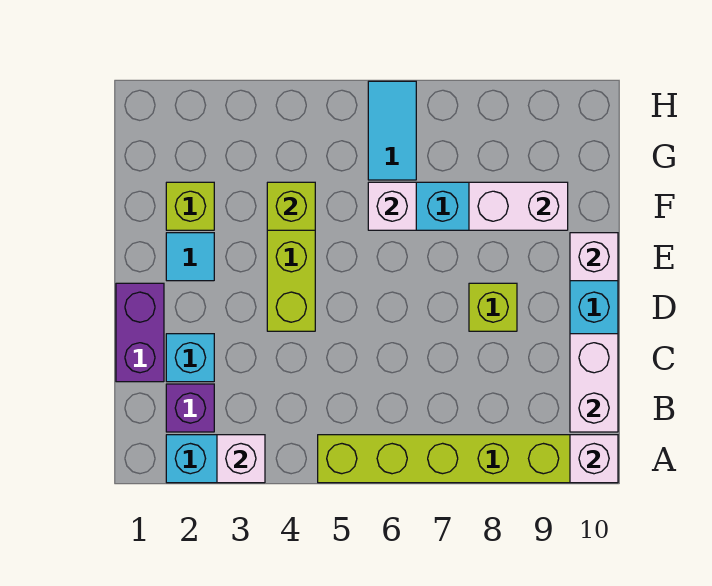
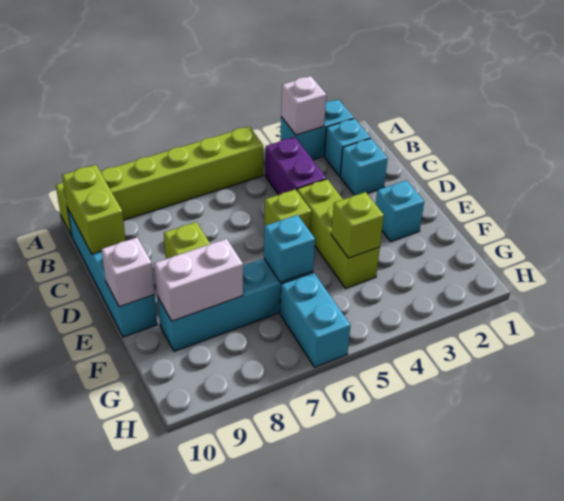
white brick A10 level 2 -> none
purple brick B2 level 1 -> cyan brick B2 level 1
white brick B10:C10 level 2 -> lime brick B10:C10 level 2
purple brick C1:D1 level 1 -> purple brick B4:C4 level 1
cyan tile E2 level 1 -> cyan brick E2 level 1
lime brick F2 level 1 -> lime brick D5 level 1
white brick F6 level 2 -> cyan brick F6 level 2
cyan tile G6:H6 level 1 -> cyan brick G6:H6 level 1

